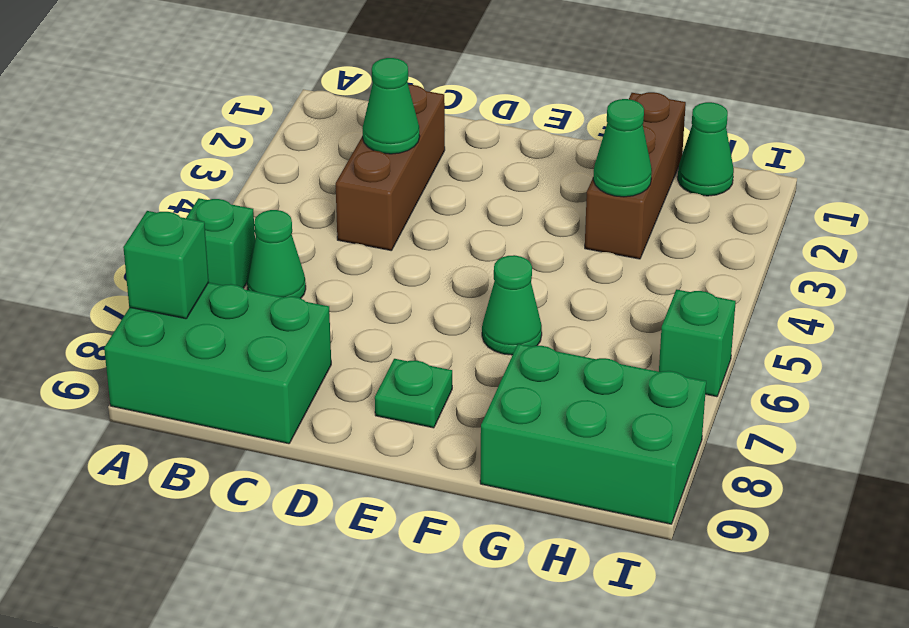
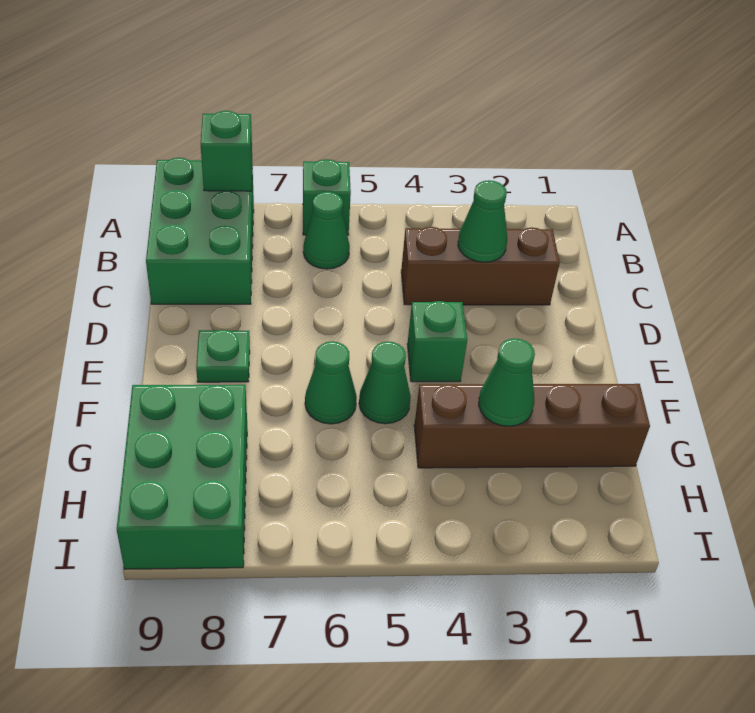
brown brick G1:G3 level 1 -> brown brick G1:G4 level 1
green cone H1 level 1 -> green cone F5 level 1
green brick I6 level 1 -> green brick E4 level 1

